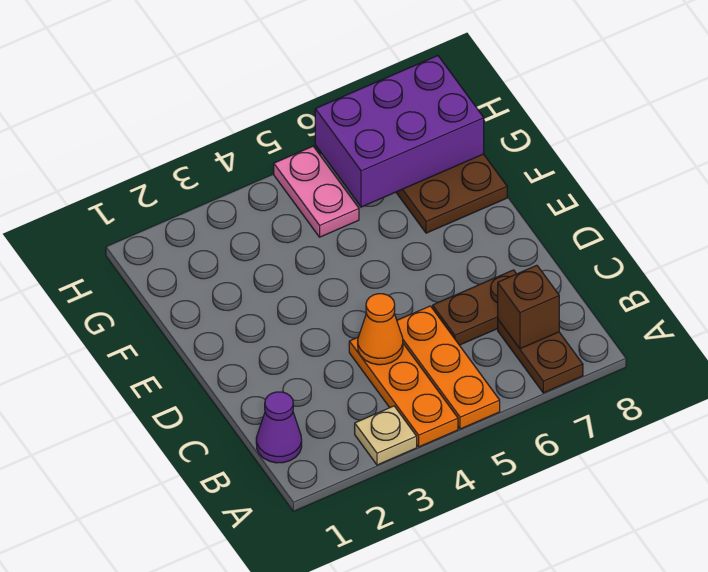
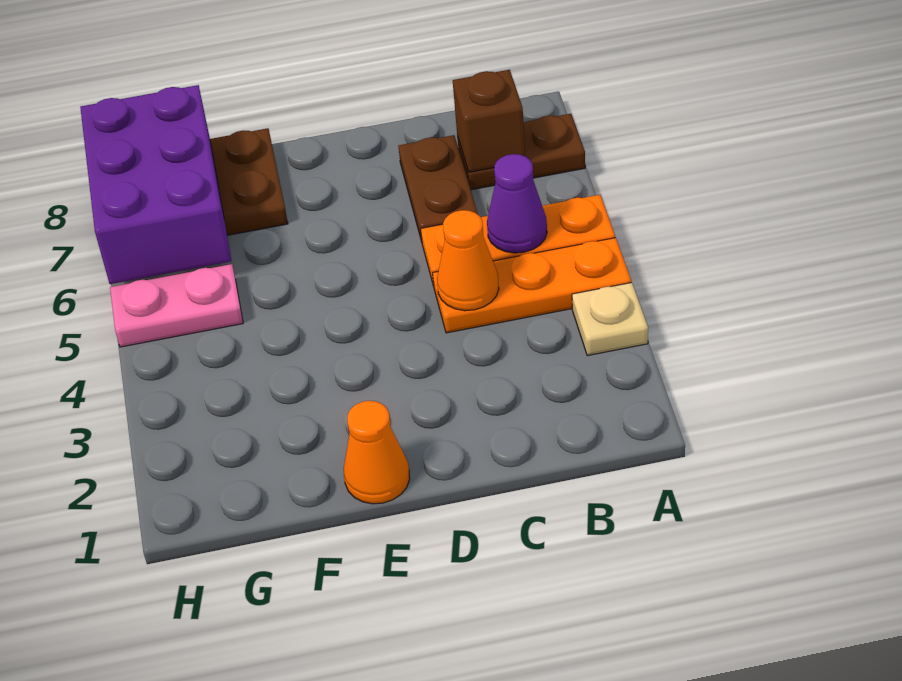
purple cone B1 level 1 -> purple cone B5 level 2
none -> orange cone E1 level 1

